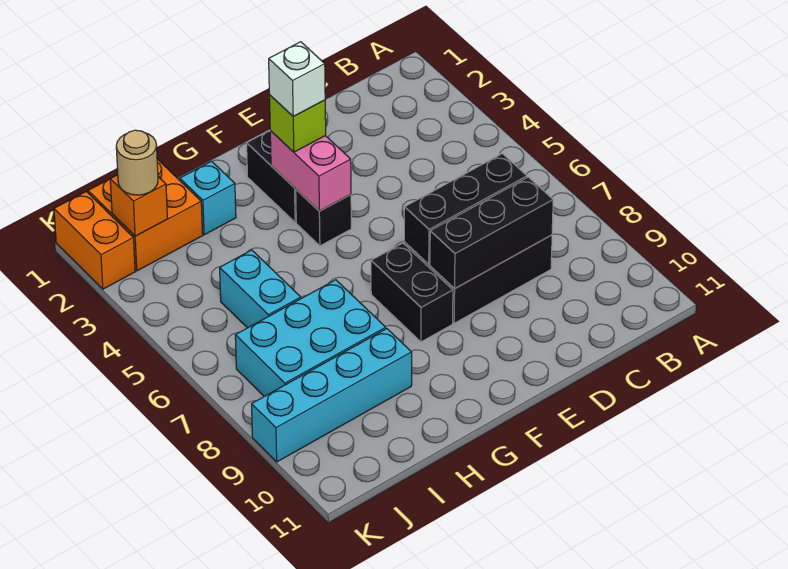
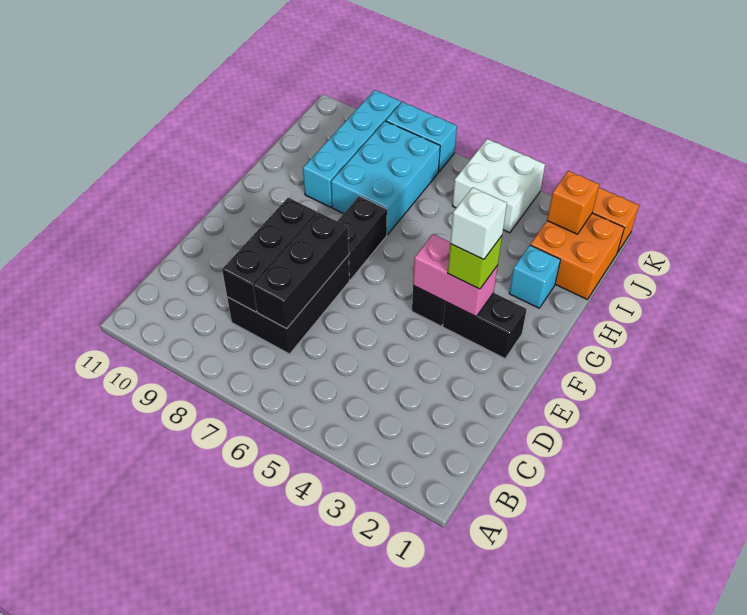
black brick F7:F8 level 1 -> black brick F7:G7 level 1
cyan brick I5:I6 level 1 -> cyan brick K7:K8 level 1
tan round brick J2 level 3 -> none
none -> white brick J4:K5 level 1

